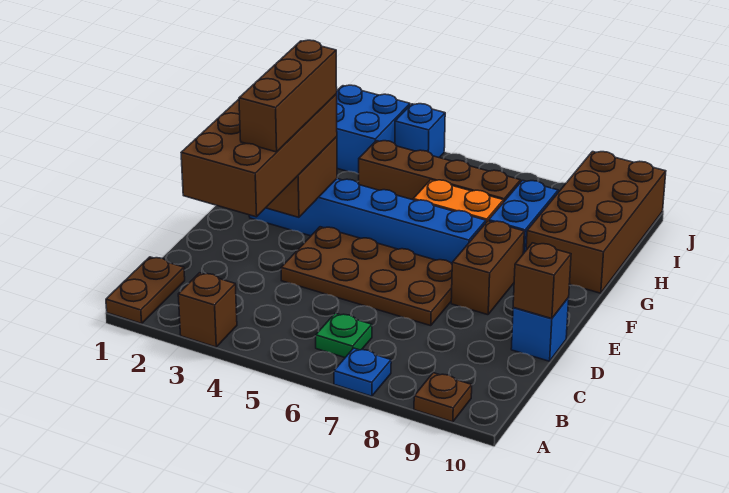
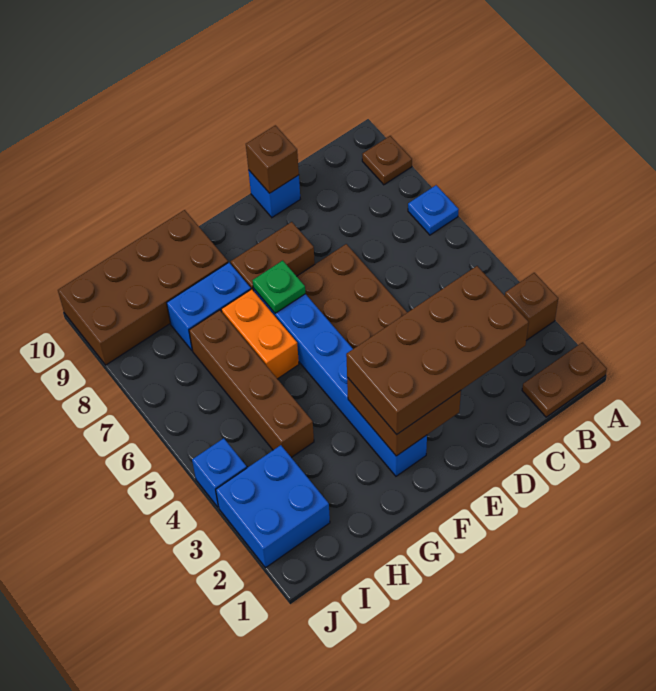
green plate B6 level 1 -> green plate F7 level 2
brown brick D3:F3 level 4 -> none

